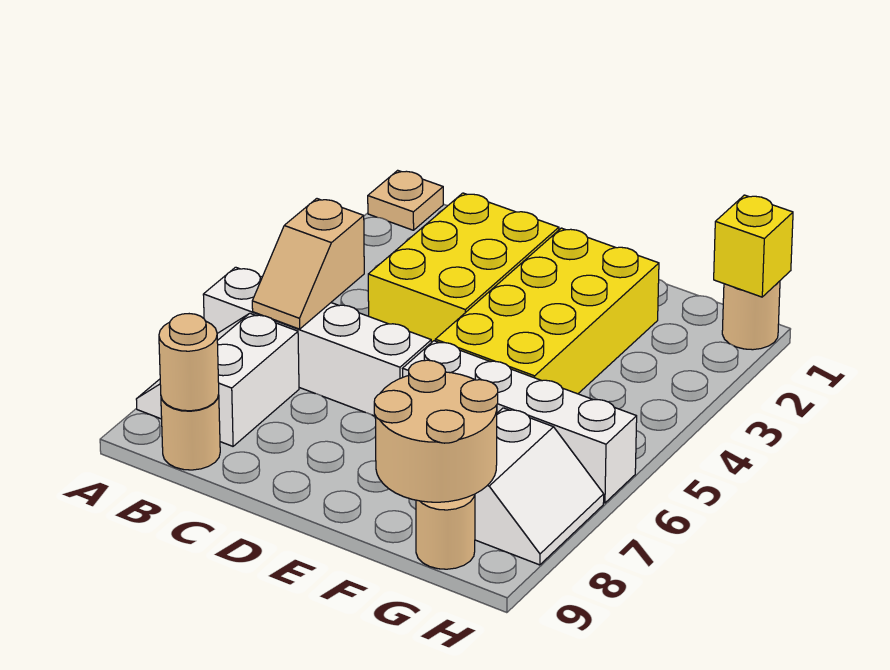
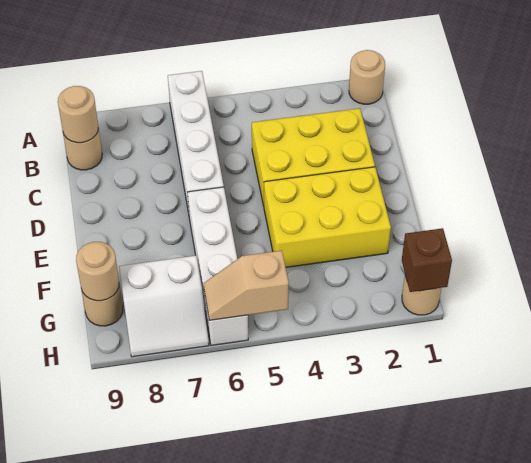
tan plate A1 level 1 -> tan round brick A1 level 1
white slope A7:B8 level 1 top B -> none
tan slope B5:B6 level 2 top 5 -> tan slope H5:H6 level 2 top 5
yellow brick E2:F5 level 1 -> yellow brick E2:F4 level 1
tan round brick F8:G9 level 2 -> tan round brick G9 level 2
yellow brick H1 level 2 -> brown brick H1 level 2

